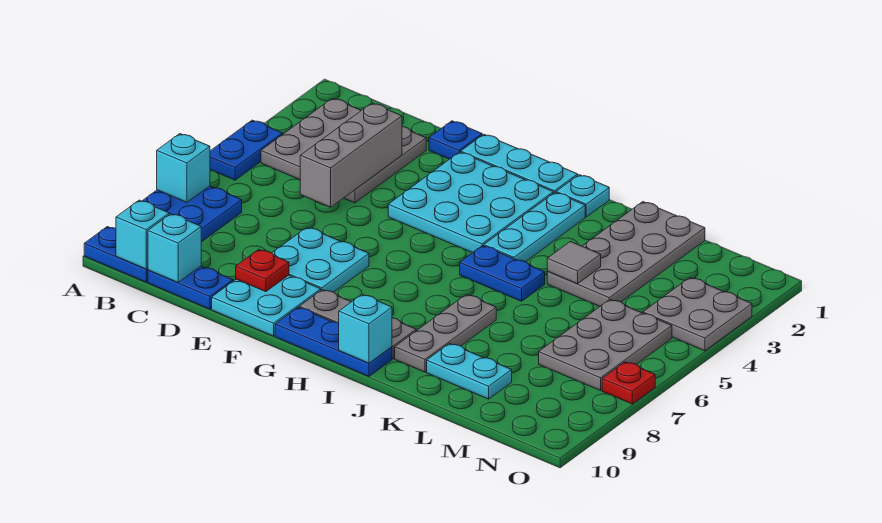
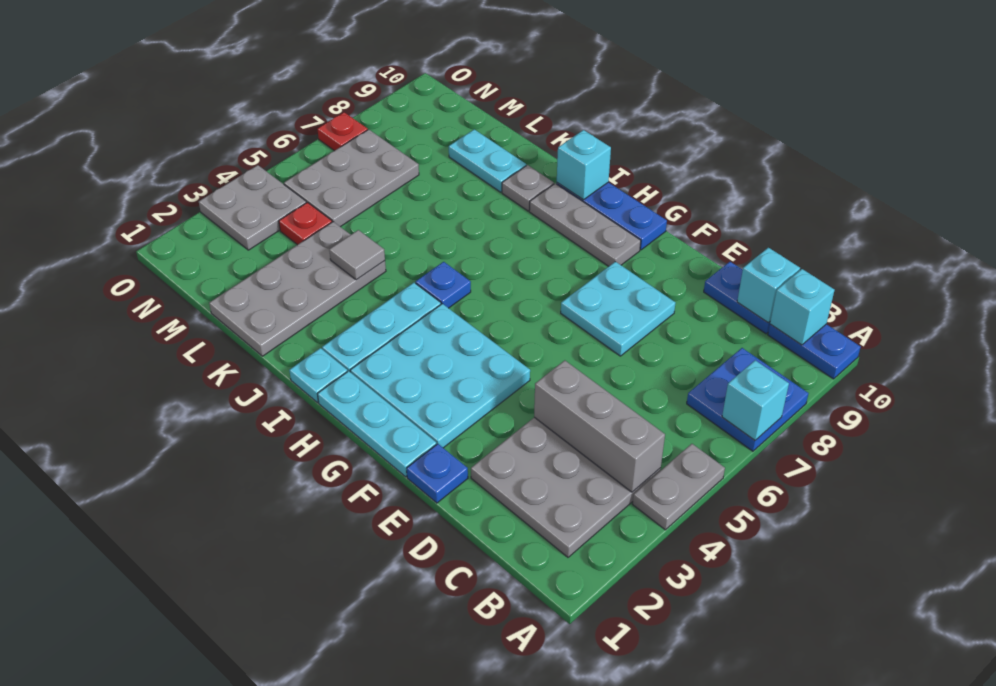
blue plate A4:A5 level 1 -> grey plate A4:A5 level 1
grey brick D3:D5 level 2 -> grey brick B4:D4 level 2
cyan plate E9:F10 level 1 -> none
red plate E9 level 2 -> red plate M4 level 1
blue plate I5:J5 level 1 -> blue plate I5 level 1
grey plate J7:J9 level 1 -> grey plate J9 level 1

